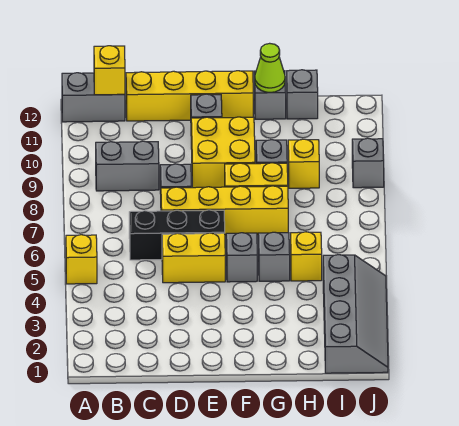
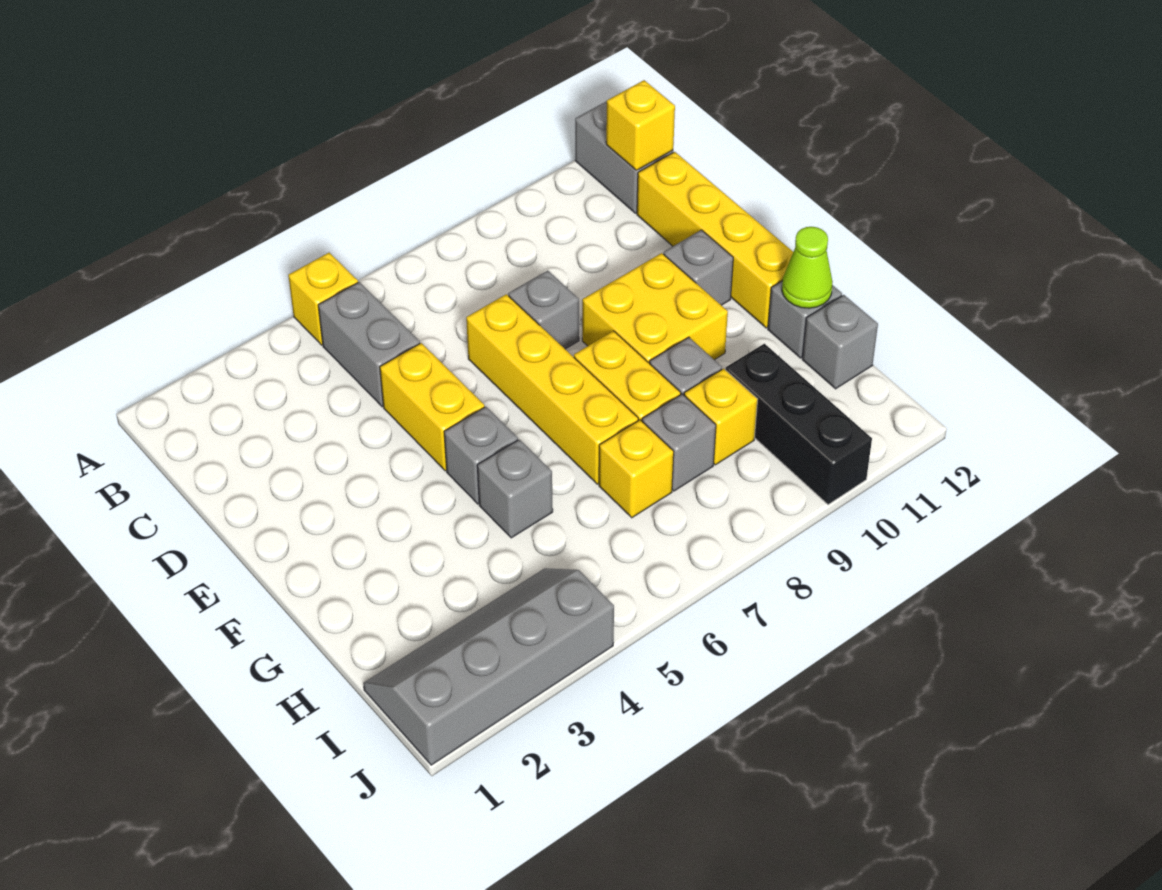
grey brick B9:C9 level 1 -> grey brick B5:C5 level 1
black brick C6:E6 level 1 -> black brick H10:J10 level 1
yellow brick H5 level 1 -> yellow brick H7 level 1
grey slope I1:J4 level 1 top I -> grey slope I1:J4 level 1 top J
grey brick J9 level 1 -> grey brick H8 level 1

